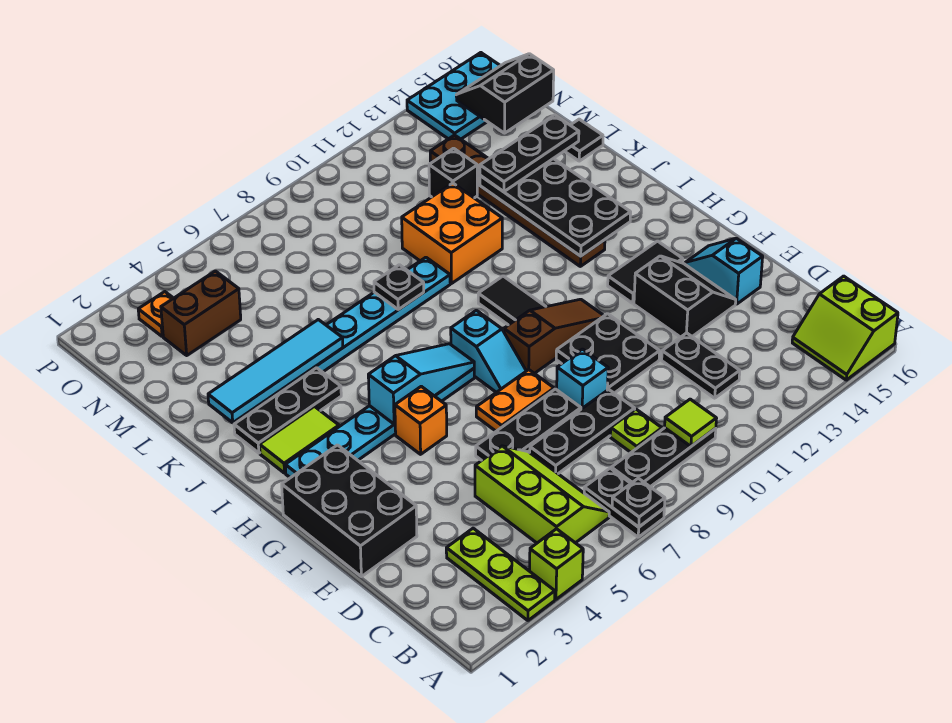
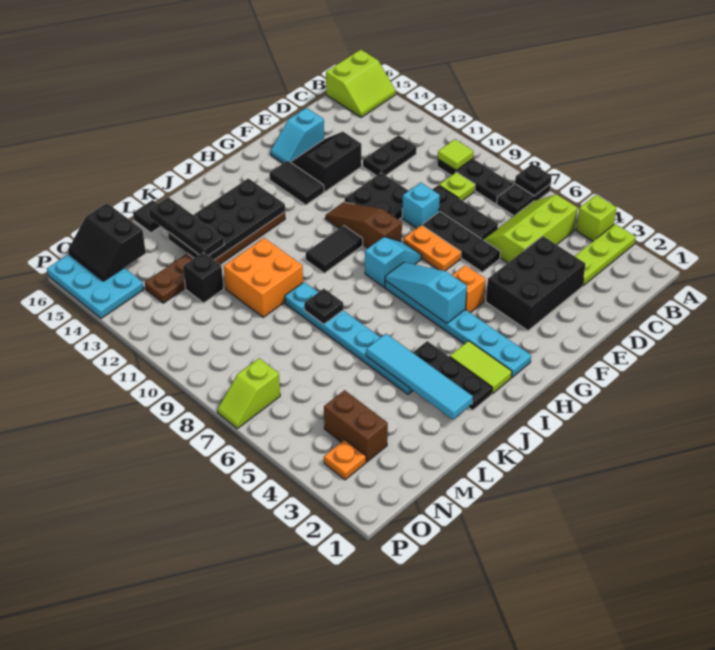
black brick E1:G2 level 1 -> black brick D3:F4 level 1
none -> lime slope O7:P7 level 1 top O

